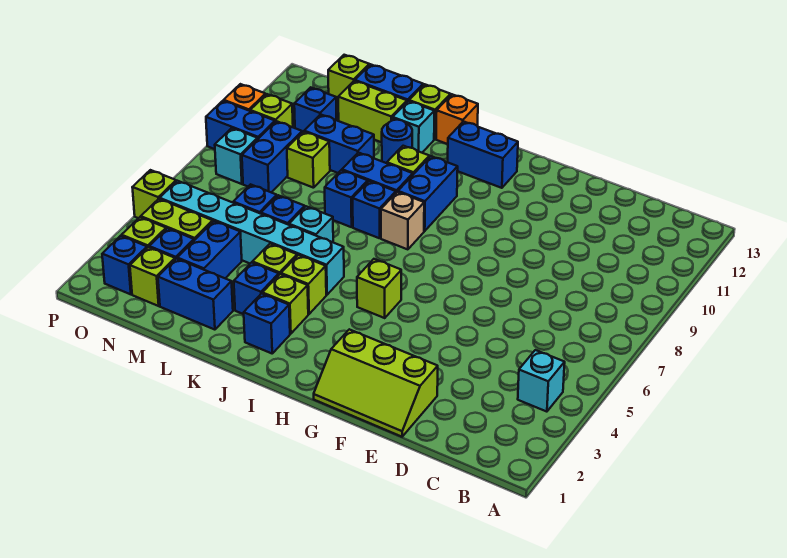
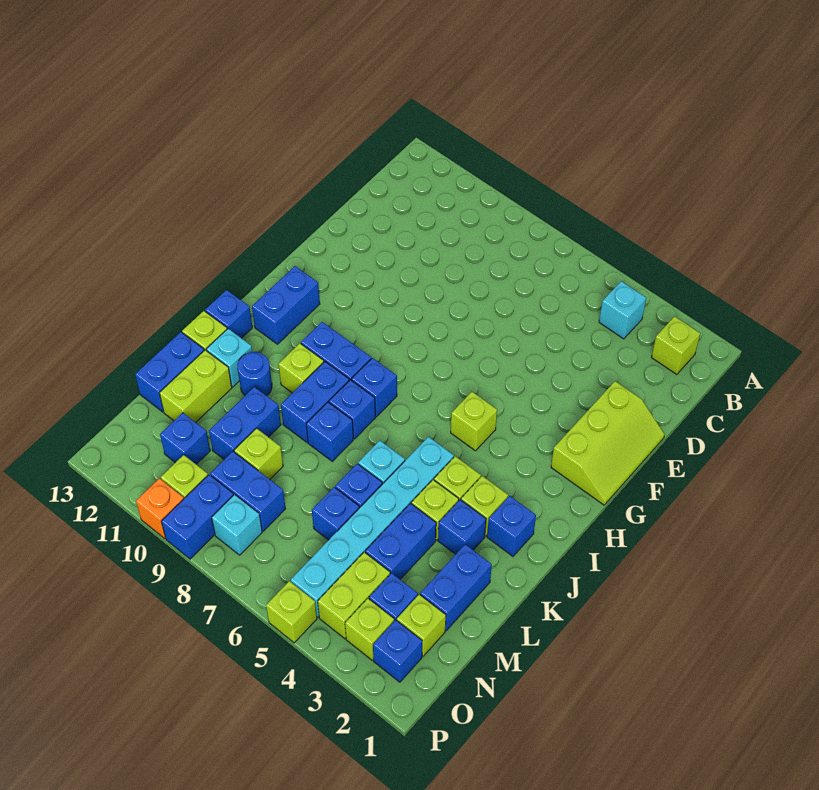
tan brick I8 level 1 -> blue brick I8 level 1
orange brick J13 level 1 -> blue brick J13 level 1
blue brick M3:M4 level 1 -> blue brick L4:M4 level 1
lime brick N13 level 1 -> lime brick B2 level 1

